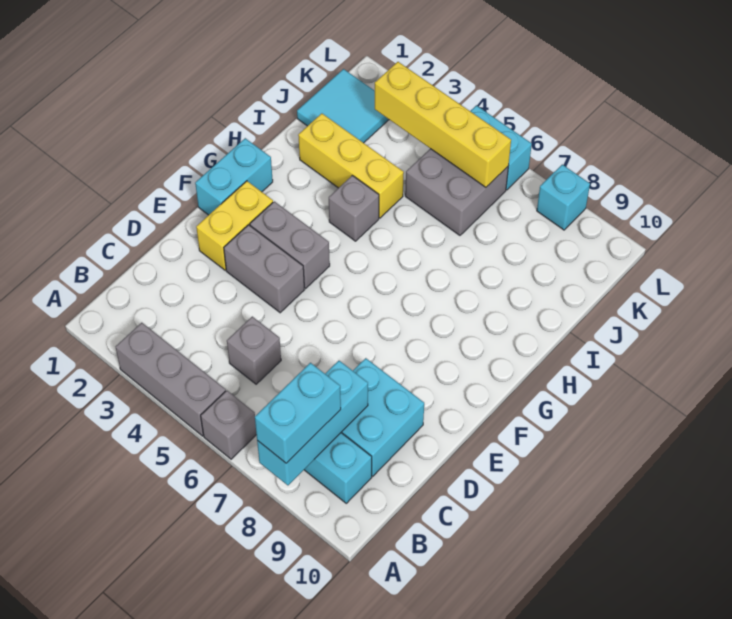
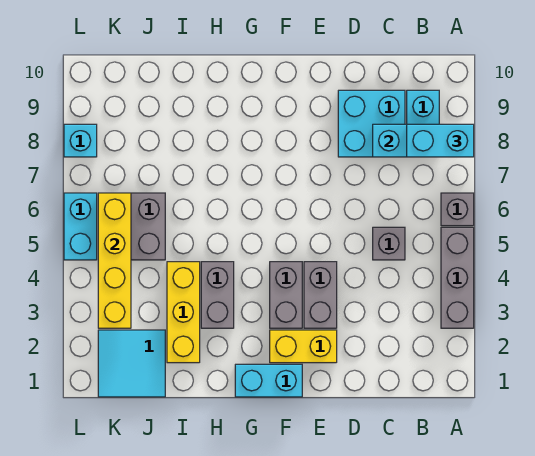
grey brick H4 level 1 -> grey brick H3:H4 level 1

